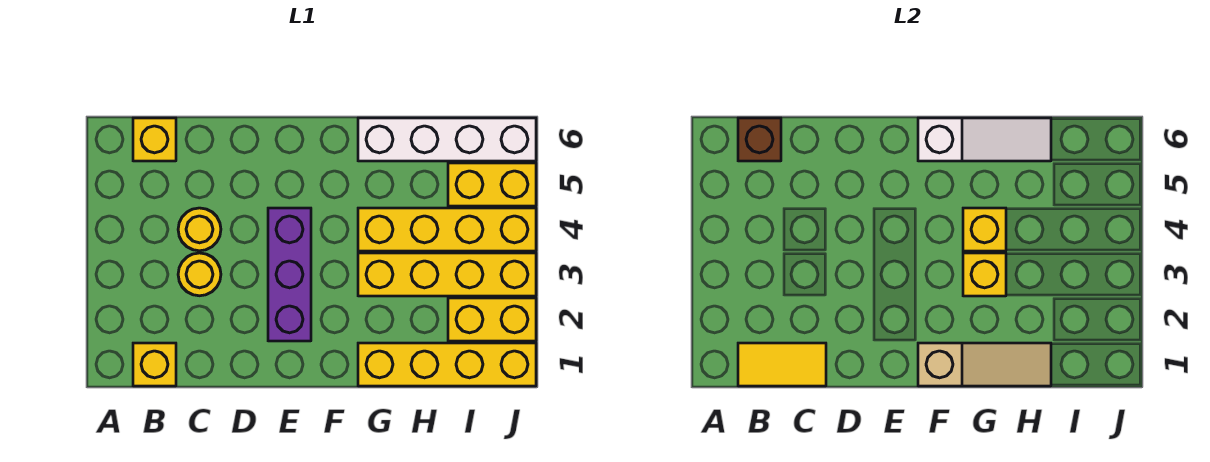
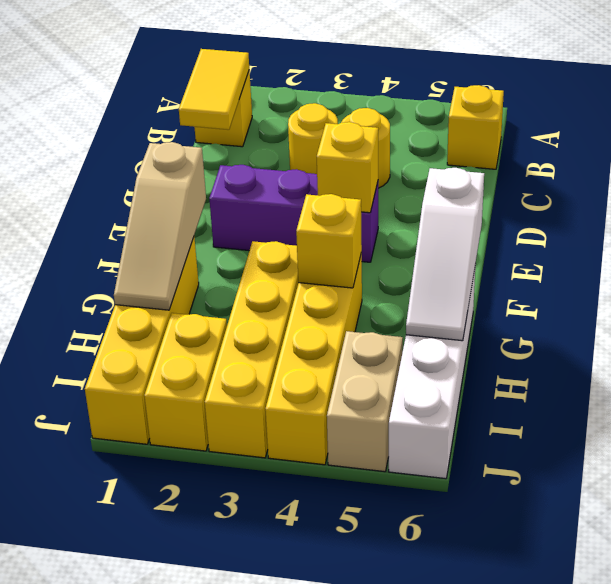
brown brick B6 level 2 -> none
yellow brick G3 level 2 -> yellow brick E4 level 2
yellow brick I5:J5 level 1 -> tan brick I5:J5 level 1

